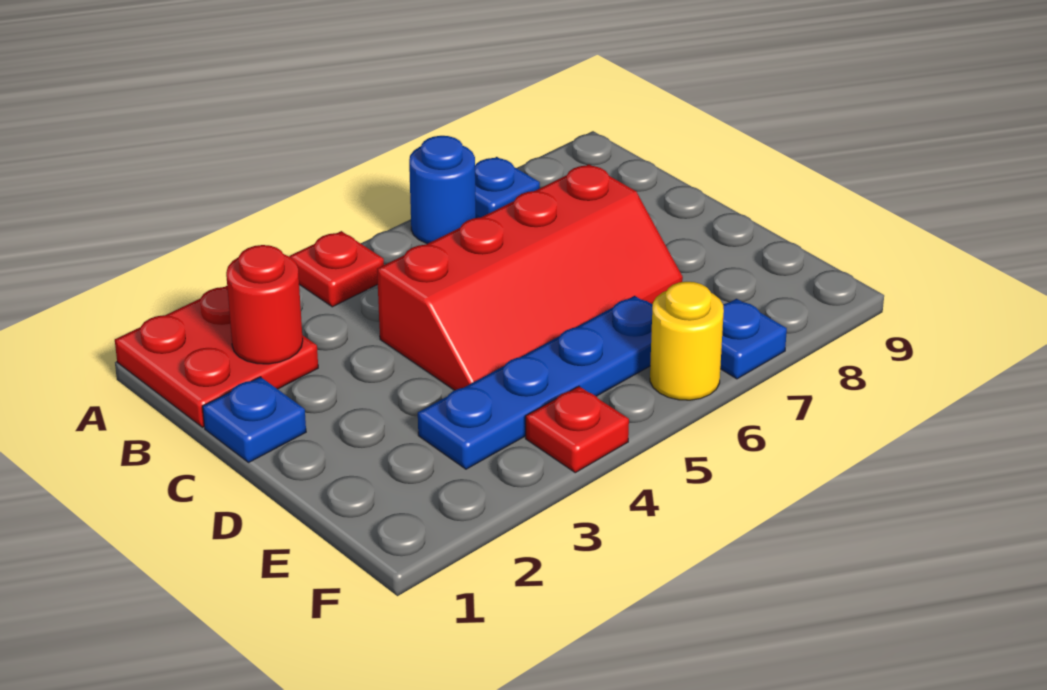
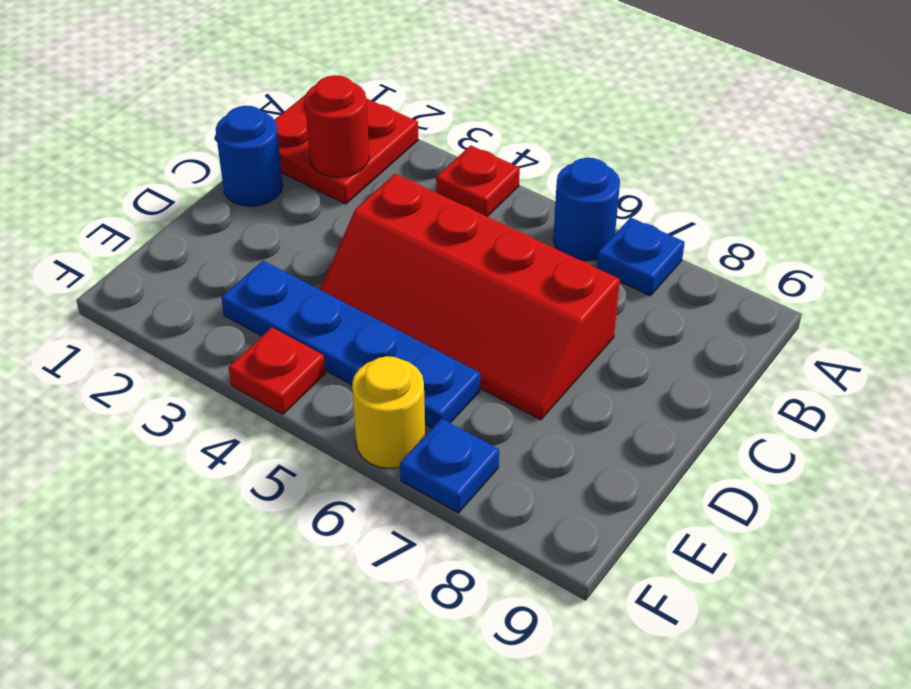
blue plate C1 level 1 -> blue round brick C1 level 1

